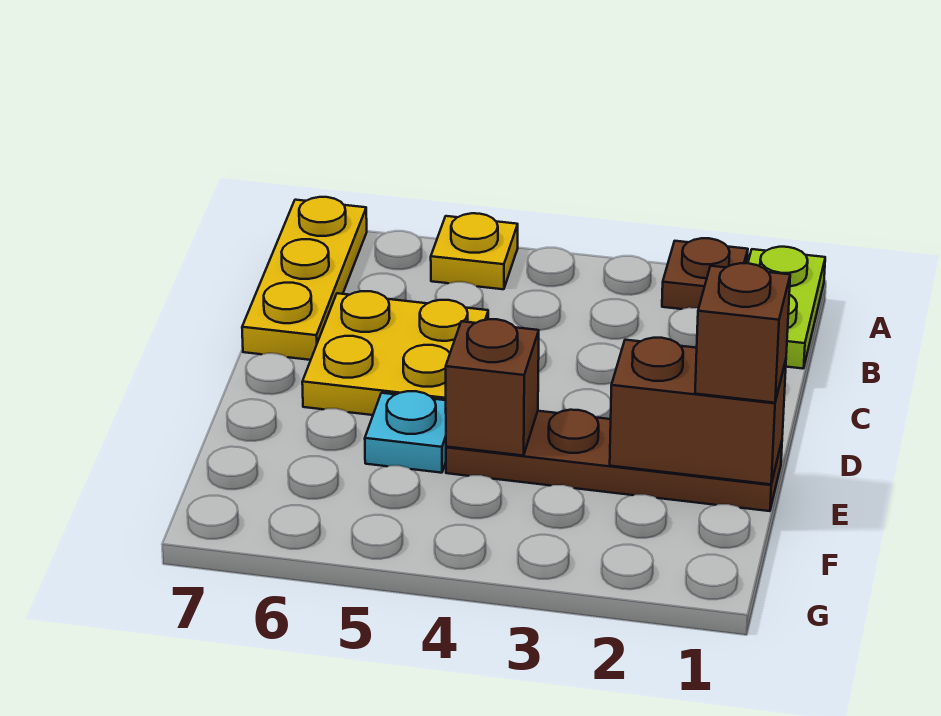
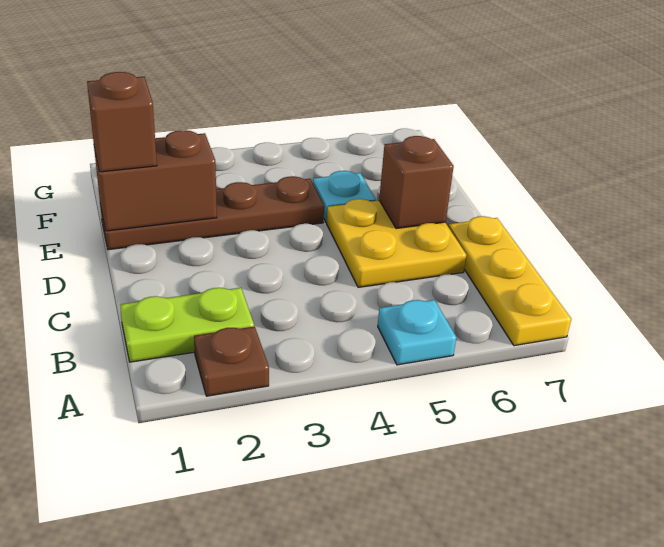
lime plate A1:B1 level 1 -> lime plate B1:B2 level 1
yellow plate A5 level 1 -> cyan plate A5 level 1
brown brick E4 level 2 -> brown brick D6 level 2

